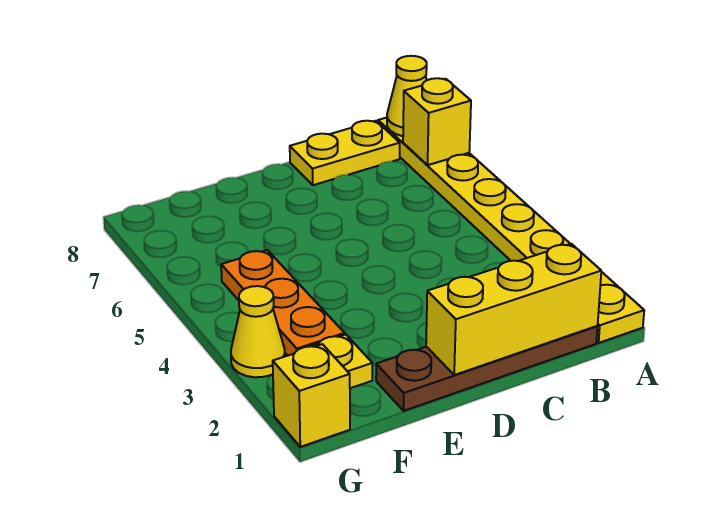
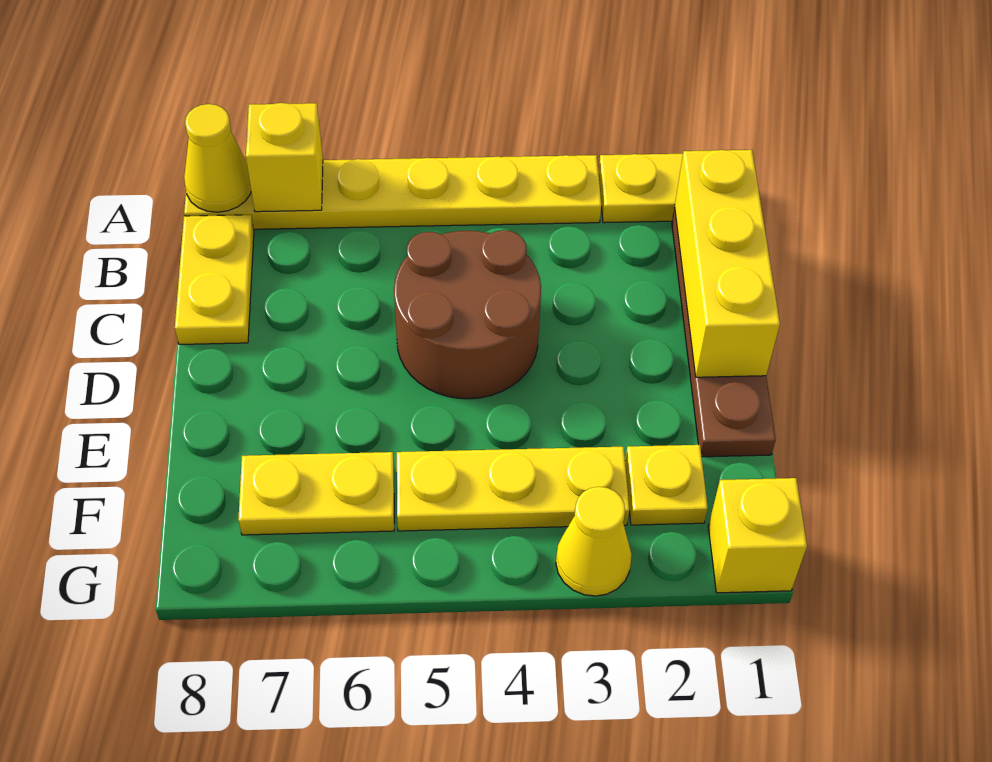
none -> brown round brick C4:D5 level 1
orange plate F3:F5 level 1 -> yellow plate F3:F5 level 1
none -> yellow plate F6:F7 level 1

